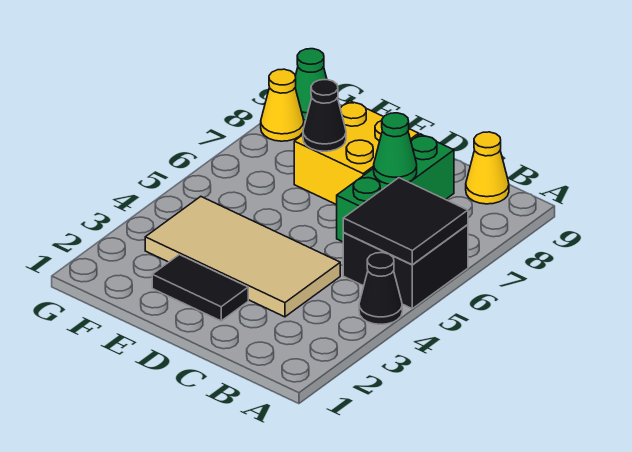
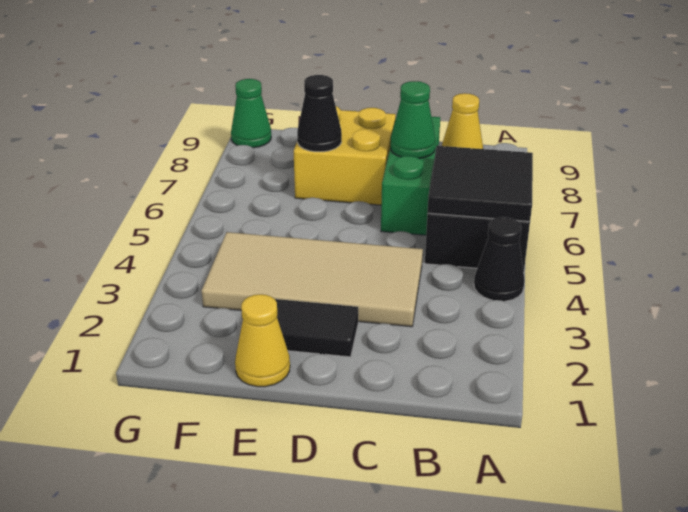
yellow cone G8 level 1 -> yellow cone E1 level 1

